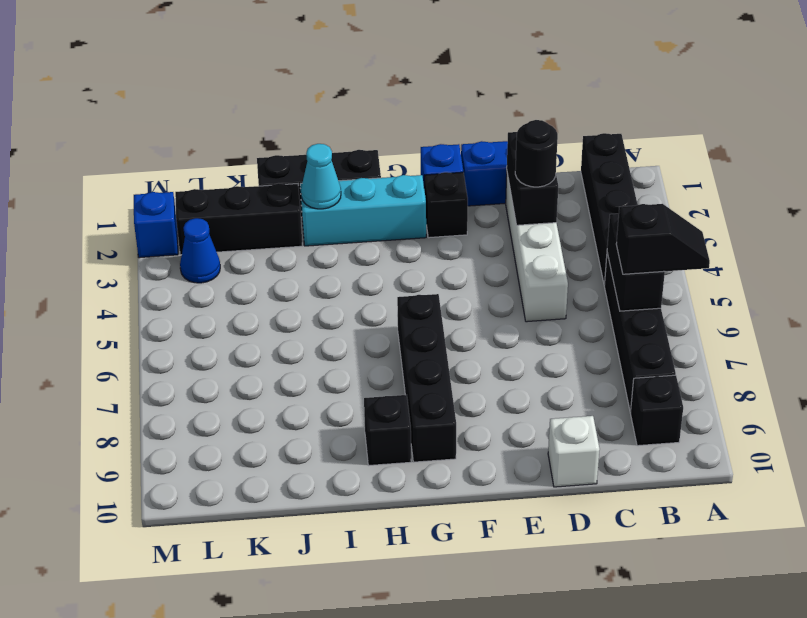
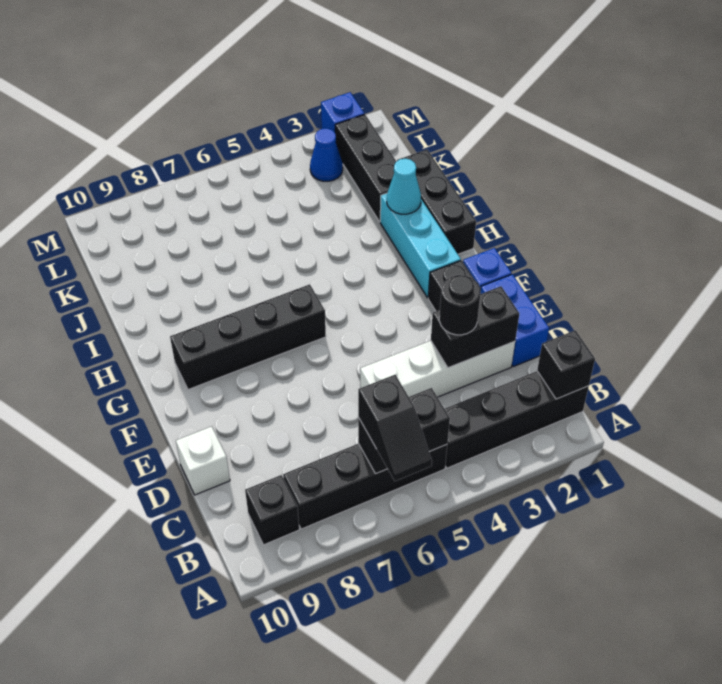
black brick H9 level 1 -> black brick B1 level 2

